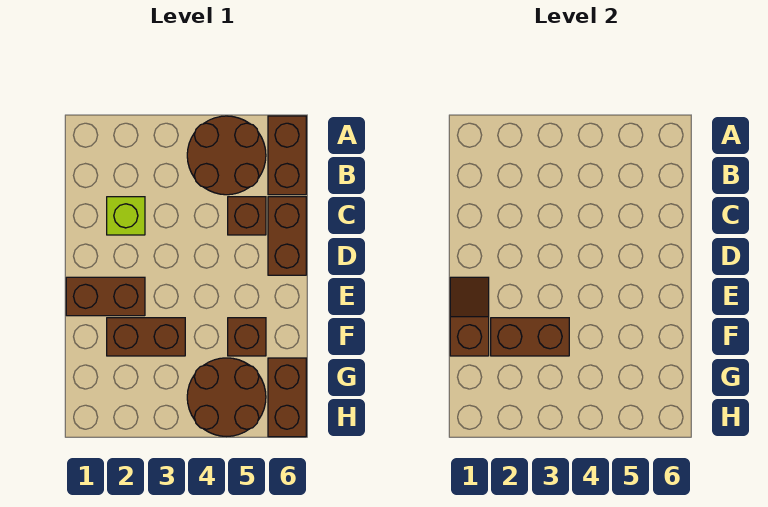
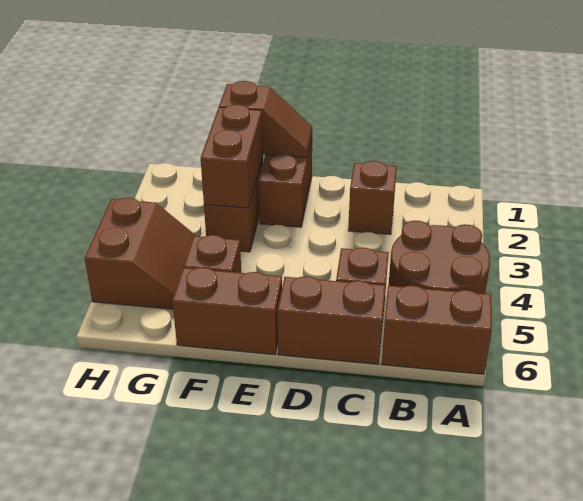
lime brick C2 level 1 -> brown brick C2 level 1
brown round brick G4:H5 level 1 -> brown slope G4:H5 level 1 top H
brown brick G6:H6 level 1 -> brown brick E6:F6 level 1

